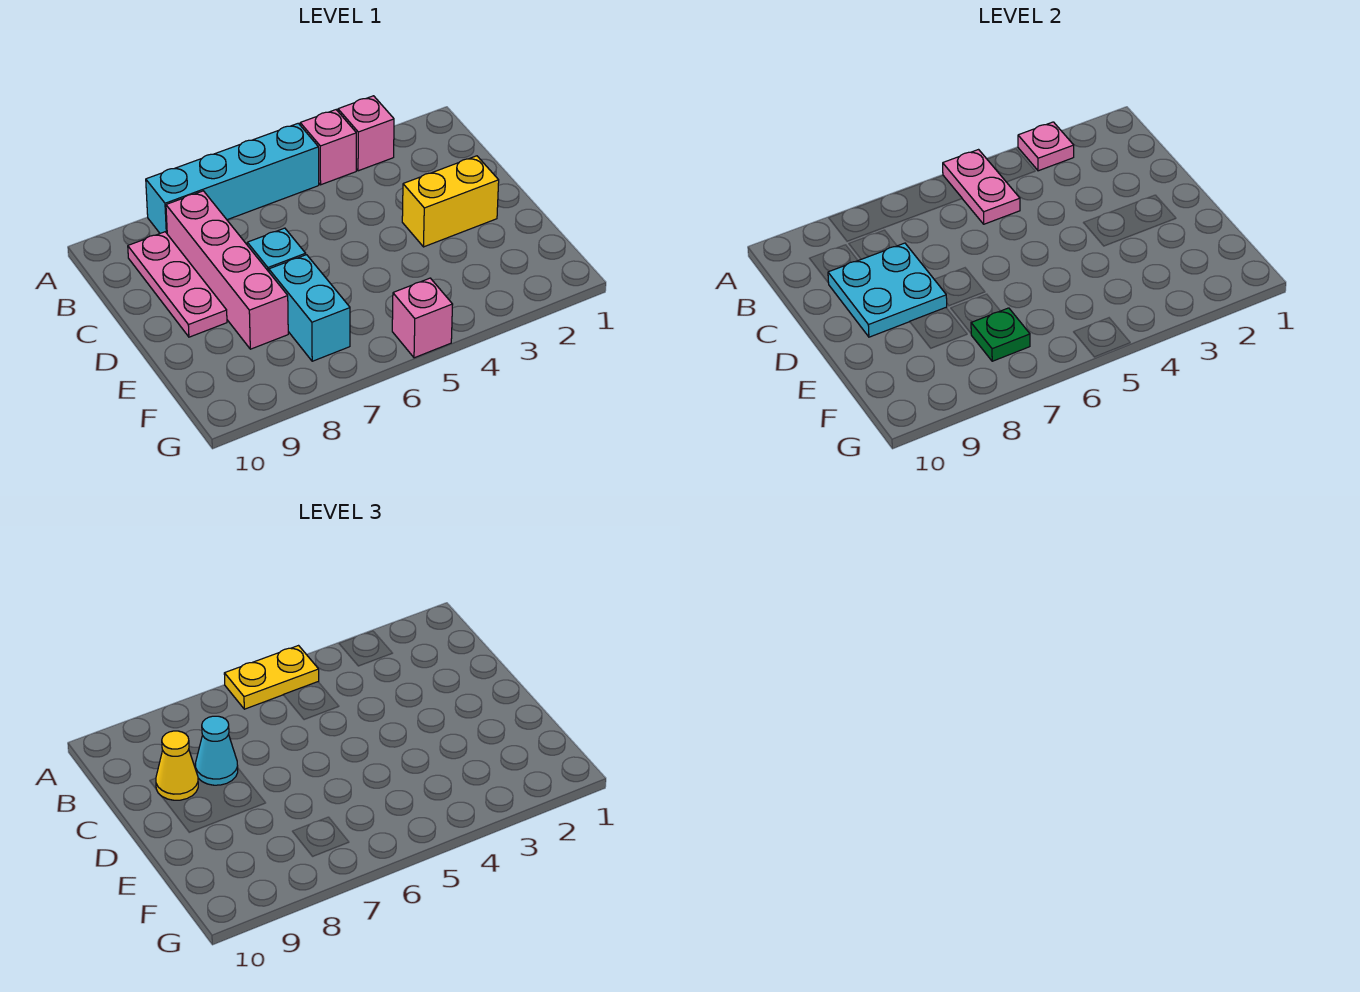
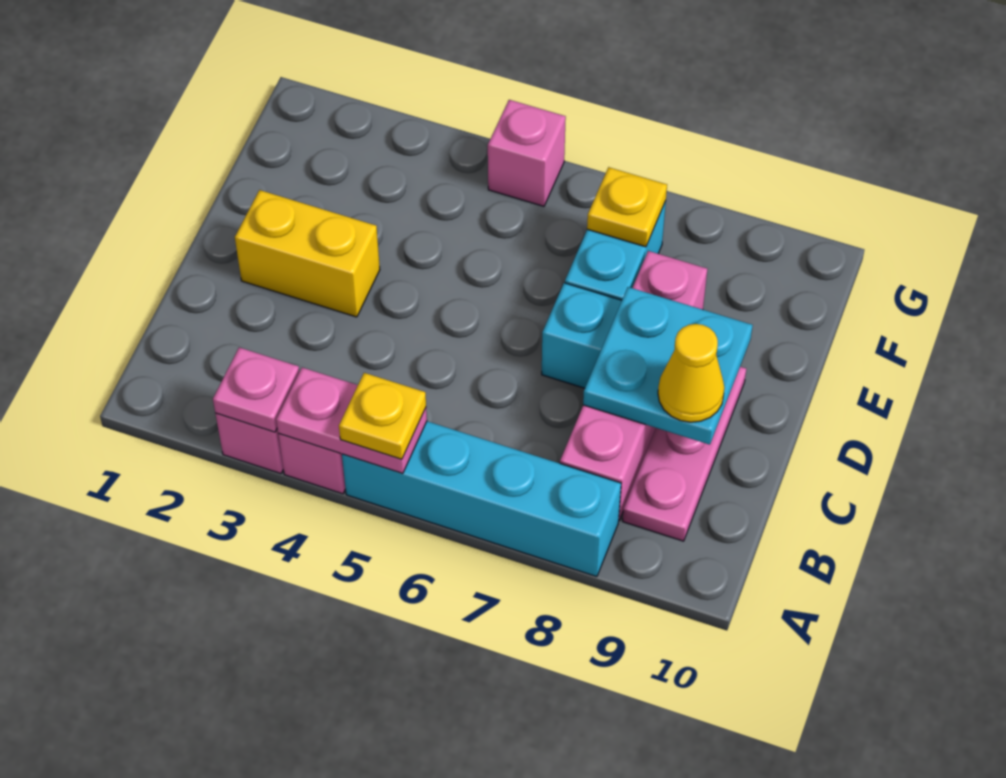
pink plate A5:B5 level 2 -> pink plate A4:A5 level 2
yellow plate A5:A6 level 3 -> yellow plate A5 level 3
cyan cone C8 level 3 -> none
green plate F7 level 2 -> yellow plate F7 level 2

